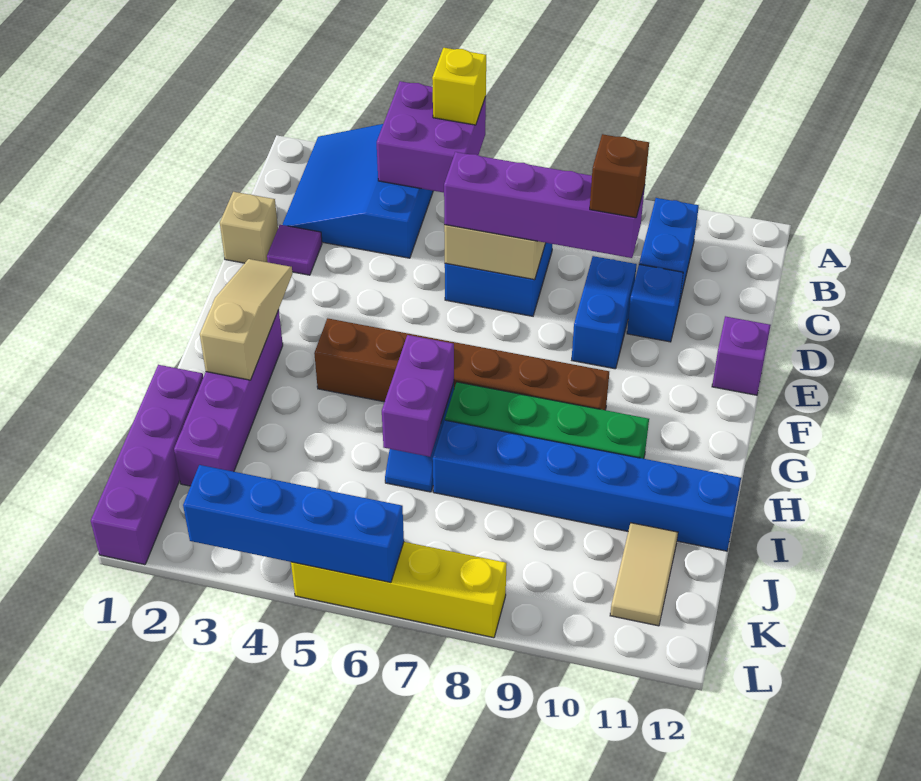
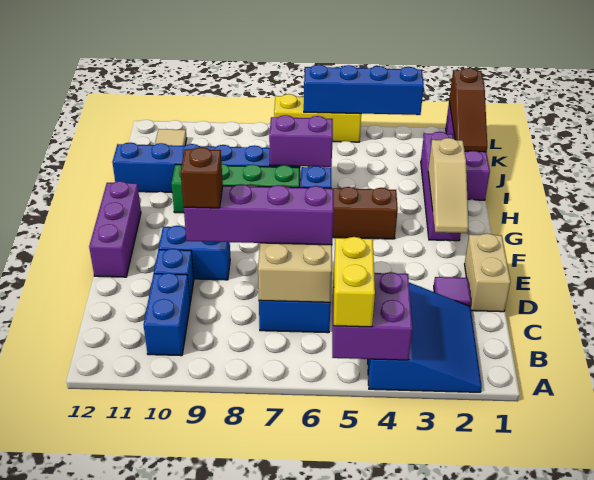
yellow brick A5 level 3 -> yellow brick A5:B5 level 3
tan brick D1 level 1 -> tan brick D1:E1 level 1
blue brick D9:E9 level 1 -> blue brick E9:E10 level 1
purple brick E12 level 1 -> purple brick E12:G12 level 1
purple brick H6:I6 level 2 -> purple brick I6:I7 level 2
none -> brown slope J1:L1 level 2 top L
yellow brick L5:L8 level 1 -> yellow brick L5:L7 level 1

